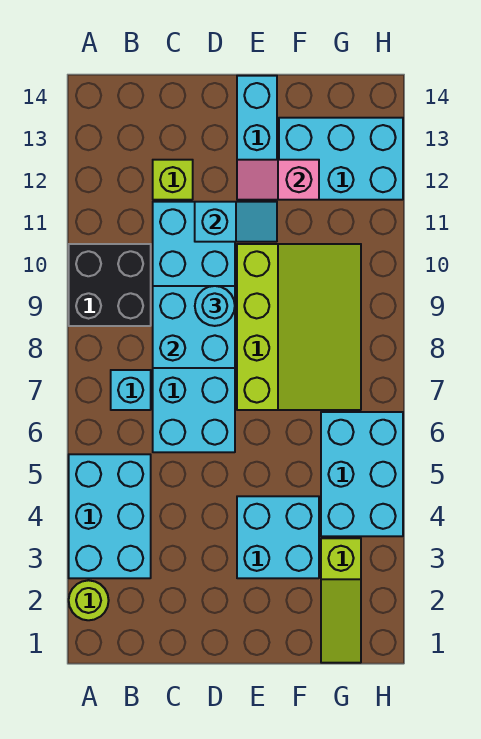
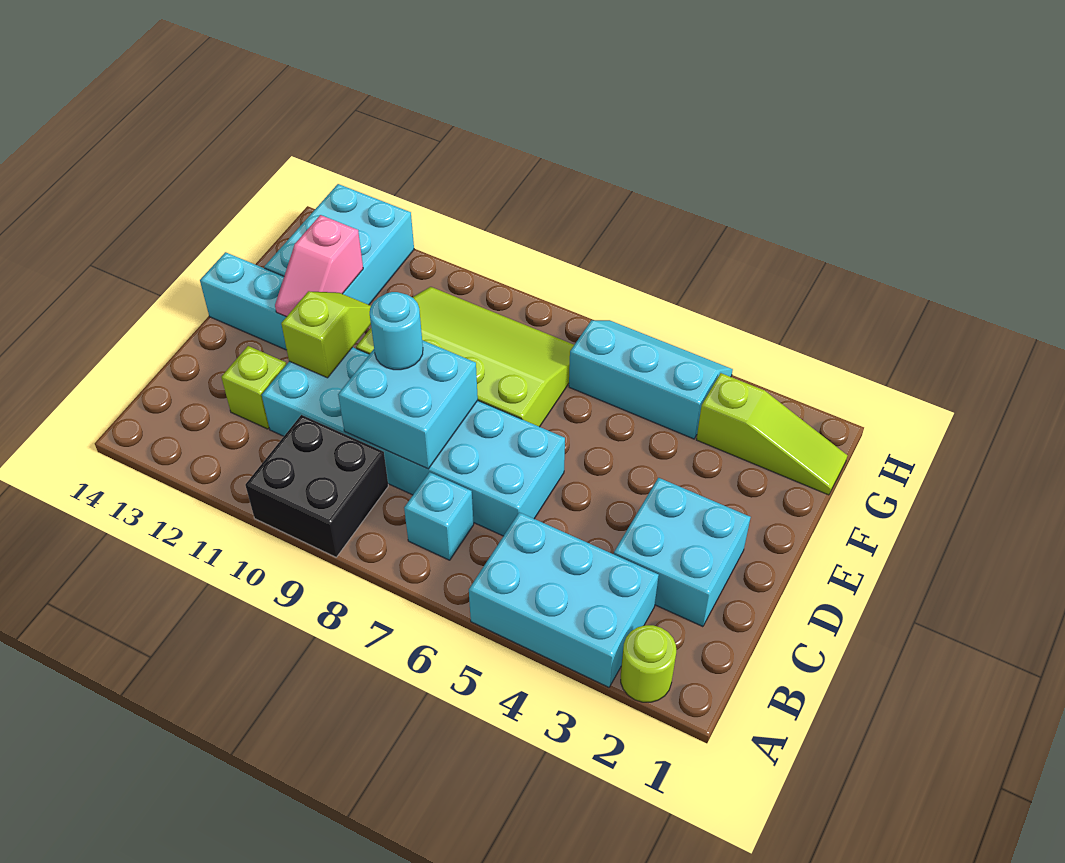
cyan slope D11:E11 level 2 top D -> lime slope D11:E11 level 2 top D
cyan brick E3:F4 level 1 -> cyan brick C2:D3 level 1
cyan brick G4:H6 level 1 -> cyan slope G4:H6 level 1 top G

